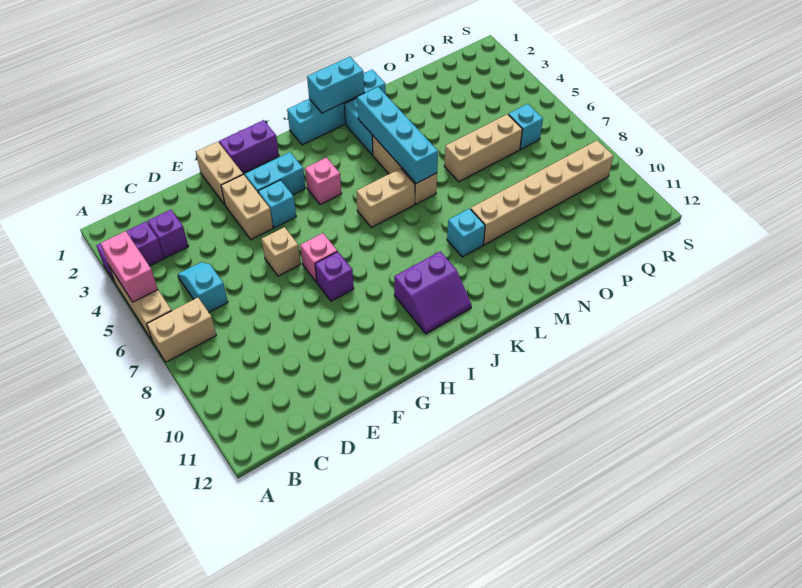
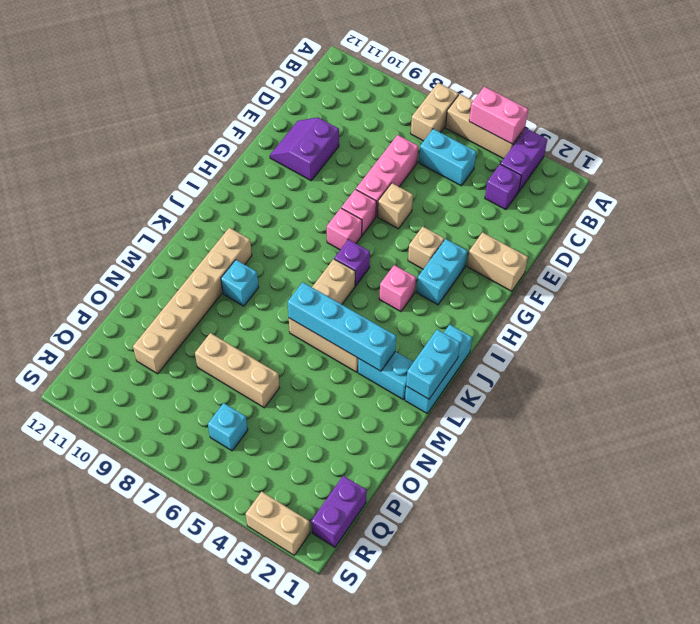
cyan slope C5:C6 level 1 top 6 -> cyan brick C5:C6 level 1
none -> pink brick D7:F7 level 1
tan brick F3:F4 level 1 -> tan brick S2:S3 level 1
purple brick G1:H1 level 1 -> purple brick Q1:R1 level 1
cyan brick G4 level 1 -> tan brick G4 level 1
purple brick G8 level 1 -> purple brick I6 level 1
none -> pink brick H7 level 1
purple slope I10:J11 level 1 top 10 -> purple slope E10:F11 level 1 top 10
cyan brick J1:M1 level 1 -> cyan brick J1:L1 level 1
tan brick M9:R9 level 1 -> tan brick K10:P10 level 1
tan brick N6:P6 level 1 -> tan brick O6:O8 level 1

